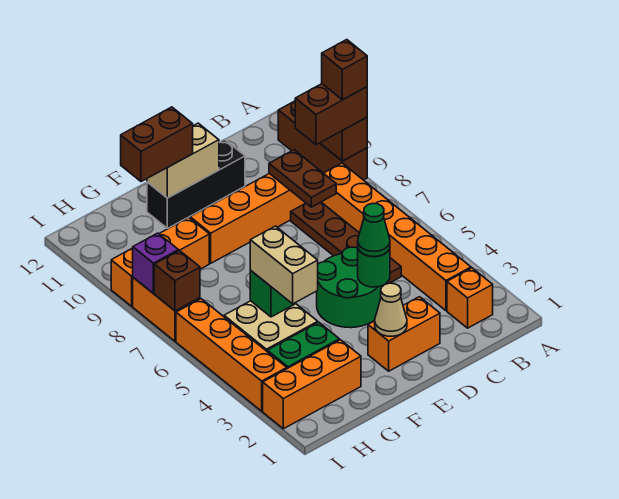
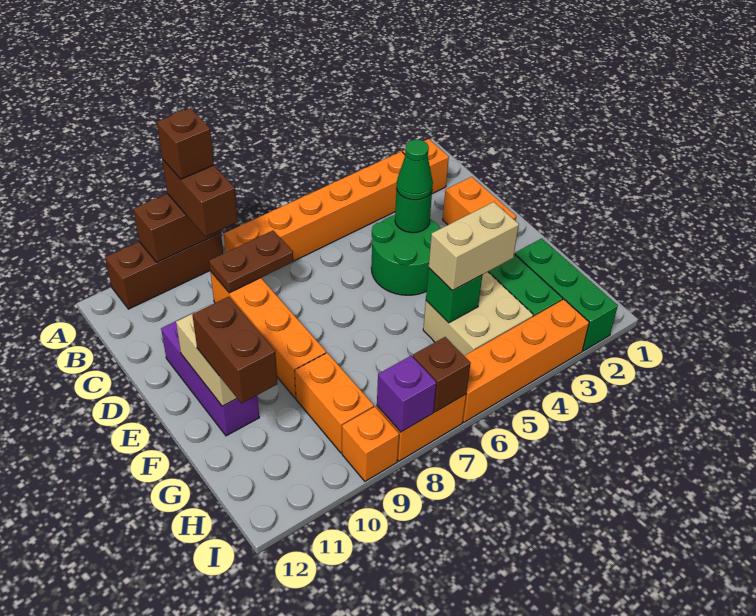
brown plate C5:C8 level 1 -> none
black brick D11:F11 level 1 -> purple brick D11:F11 level 1
tan cone E2 level 2 -> none
orange brick G2:I2 level 1 -> green brick G2:I2 level 1

